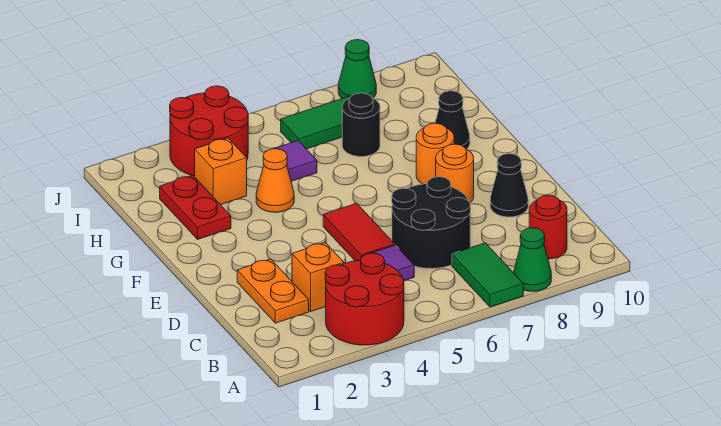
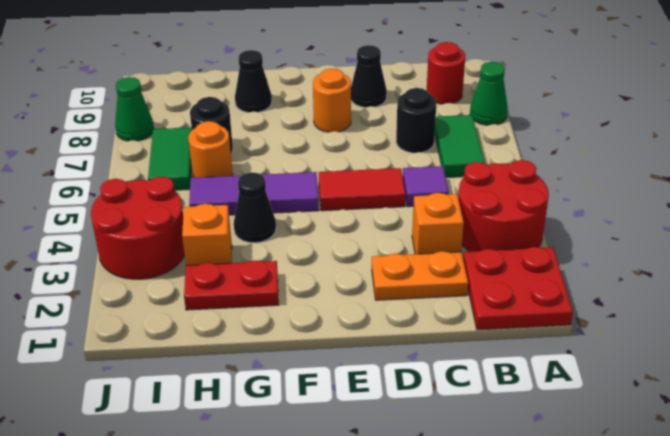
none -> red plate A1:B2 level 1
green tile A7:B7 level 1 -> green tile B6:B7 level 1
black round brick C6:D7 level 1 -> black round brick C7 level 1
orange round brick F8 level 1 -> orange round brick H6 level 1
orange cone G4 level 1 -> black cone G4 level 1
purple tile H5 level 1 -> purple tile F5:H5 level 1

